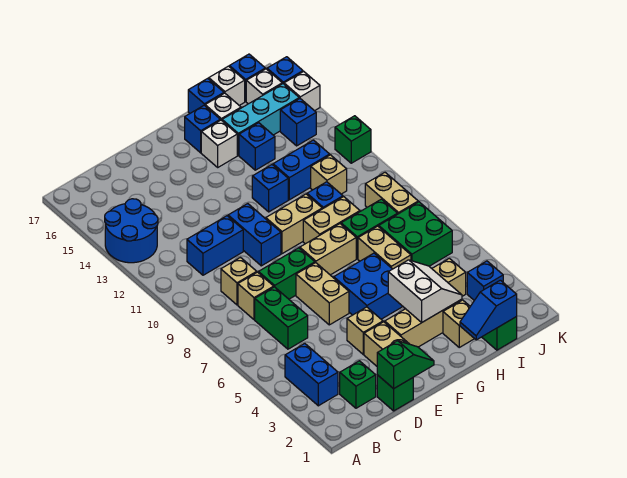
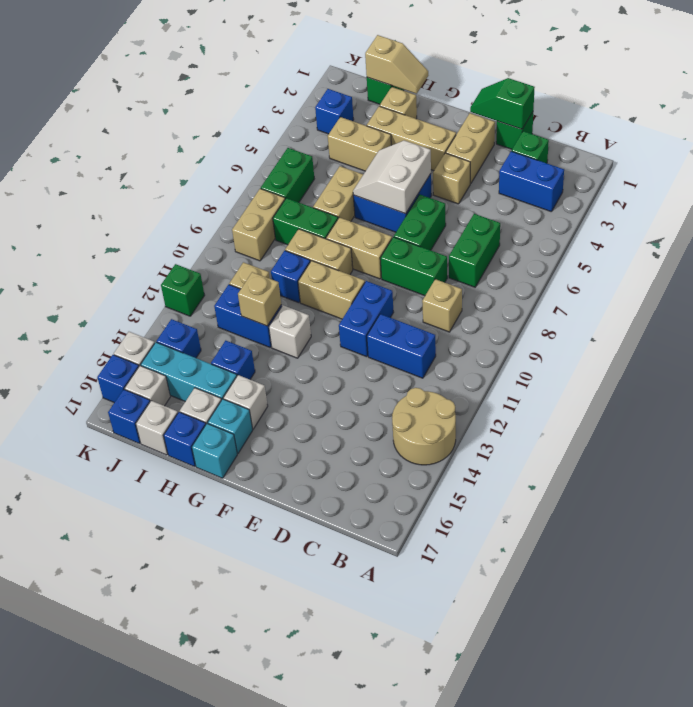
blue round brick A13:B14 level 1 -> tan round brick A13:B14 level 1
blue brick B3:B4 level 1 -> blue brick B3:C3 level 1
tan brick C8 level 1 -> tan brick H12 level 2
tan brick E6:E7 level 1 -> green brick E6:E7 level 1
white slope G3:H4 level 2 top G -> white slope F5:G6 level 2 top F
blue brick G12 level 1 -> white brick G12 level 1
blue brick G16 level 1 -> cyan brick G16 level 1
none -> cyan brick G17 level 1
blue slope H1:I1 level 2 top I -> tan slope H1:I1 level 2 top I
green brick I6:J7 level 1 -> green brick J6:J7 level 1

